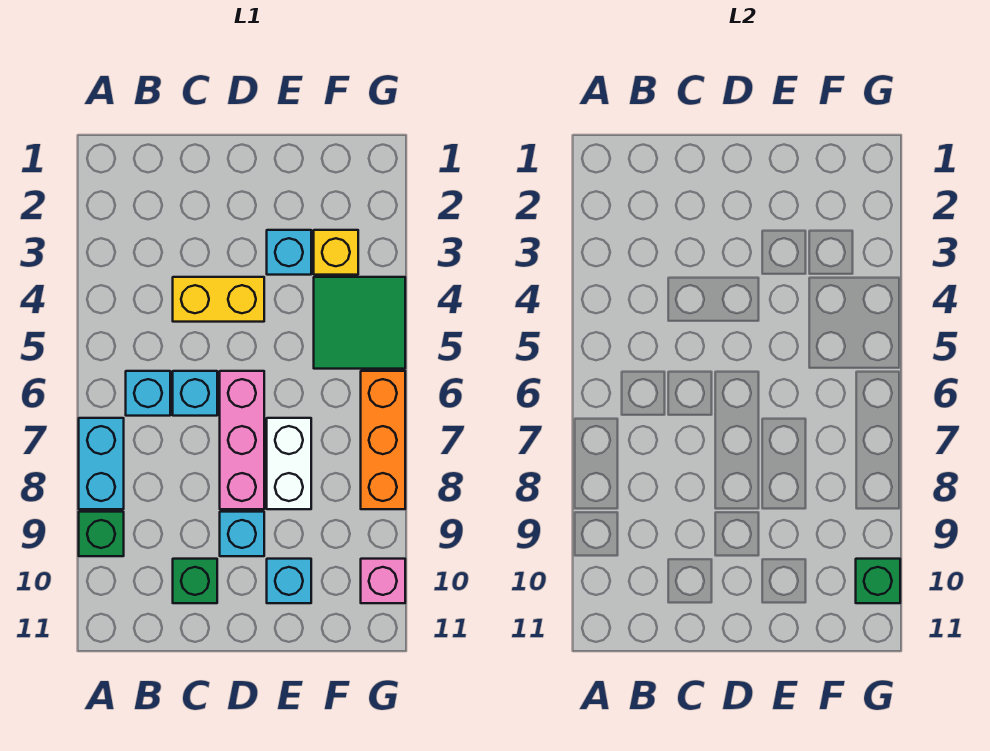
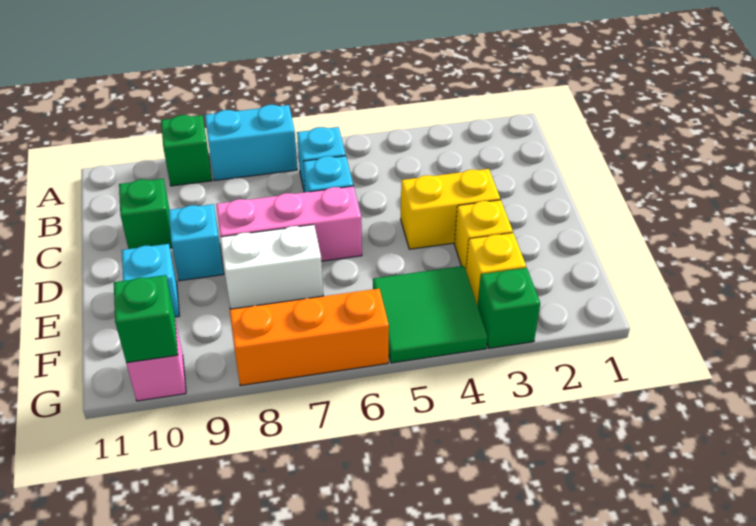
yellow brick C4:D4 level 1 -> yellow brick D3:D4 level 1
cyan brick E3 level 1 -> yellow brick E3 level 1
none -> green brick G3 level 1

